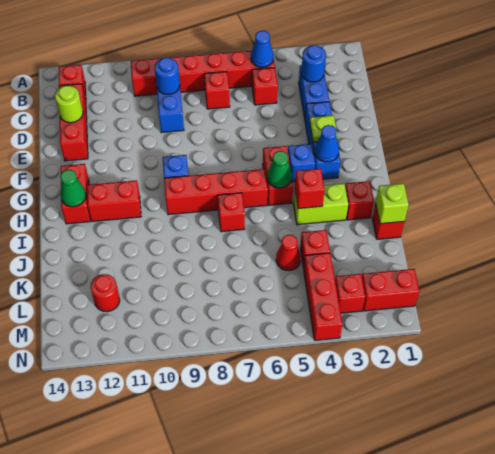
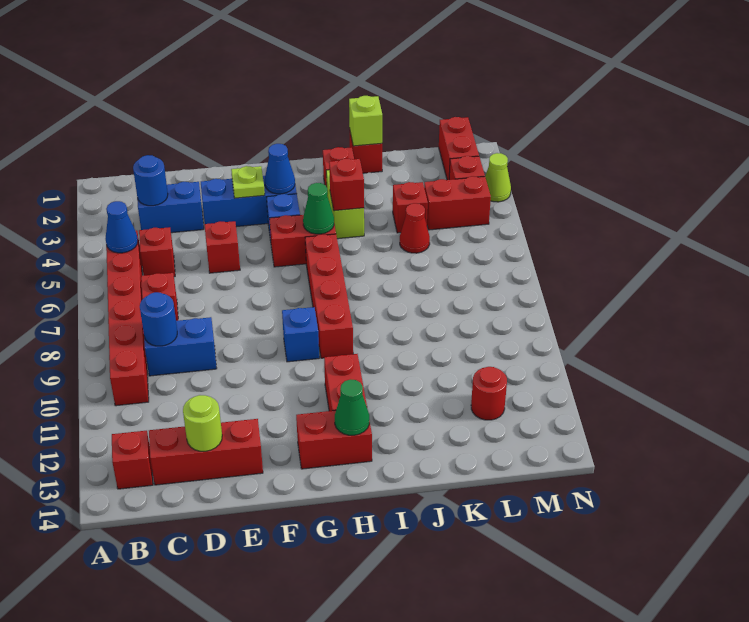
red brick I7 level 1 -> red brick E5 level 1
red brick L4:N4 level 1 -> red brick L4:M4 level 1
none -> lime cone N3 level 1

